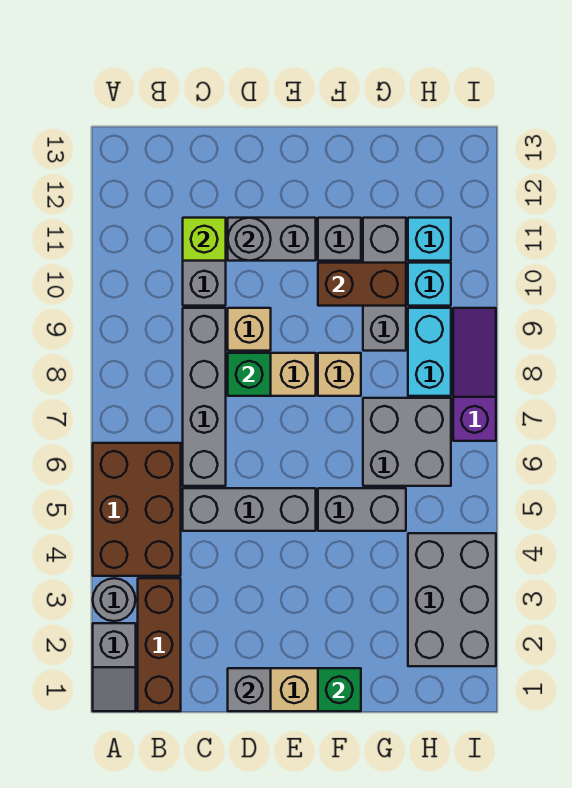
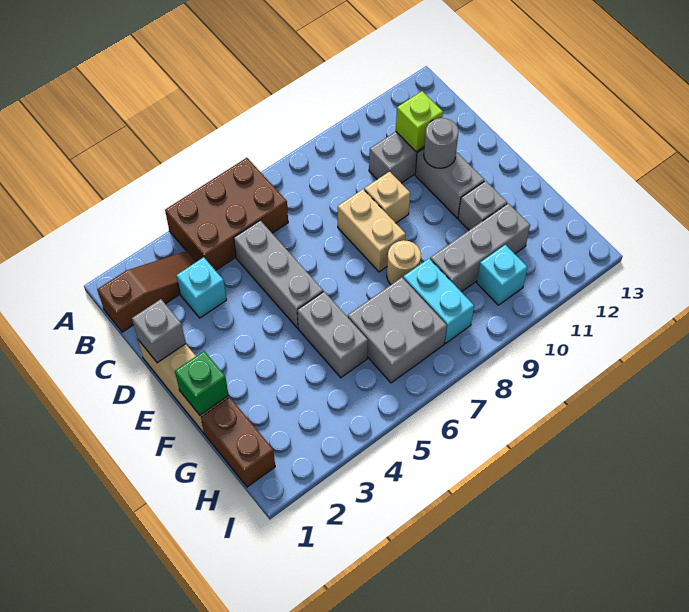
grey slope A1:A2 level 1 top 2 -> none
grey round brick A3 level 1 -> none
brown brick B1:B3 level 1 -> brown slope B1:B3 level 1 top 1
grey brick C6:C9 level 1 -> none
green brick D8 level 2 -> none
tan brick F8 level 1 -> tan round brick F8 level 1
brown brick F10:G10 level 2 -> brown brick G1:H1 level 1
grey brick H2:I4 level 1 -> none
cyan brick H8:H9 level 1 -> cyan brick G8:H8 level 1
cyan brick H11 level 1 -> cyan brick C3 level 1
purple slope I7:I9 level 1 top 7 -> none

